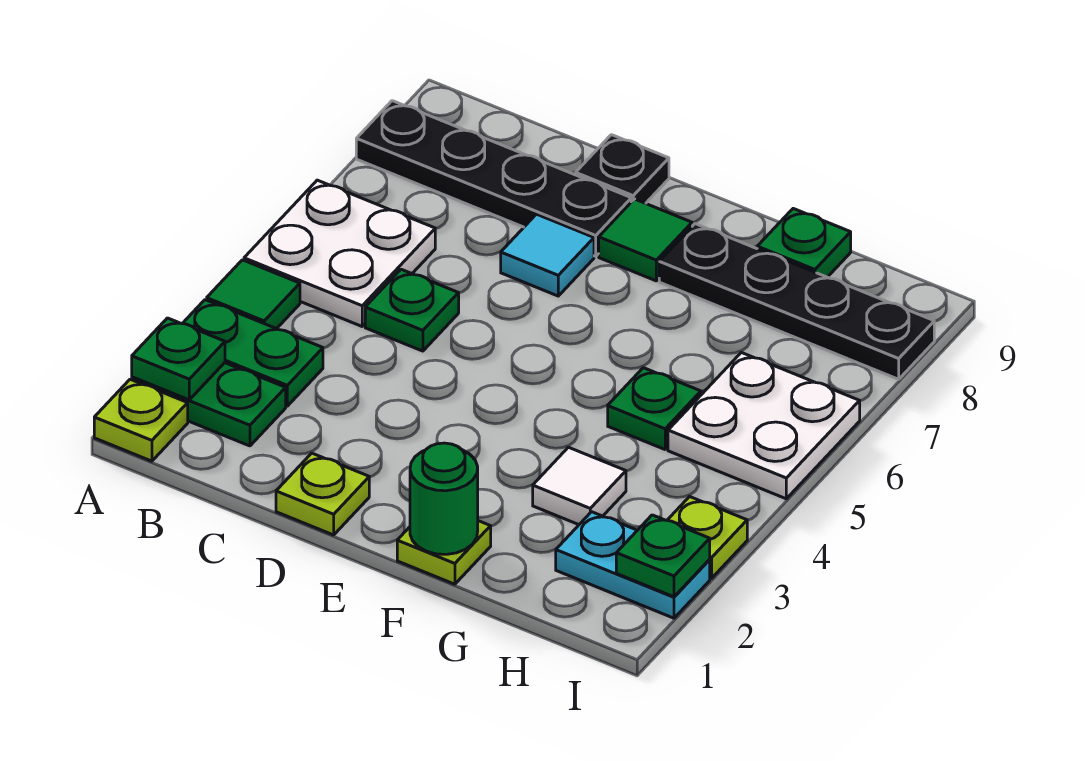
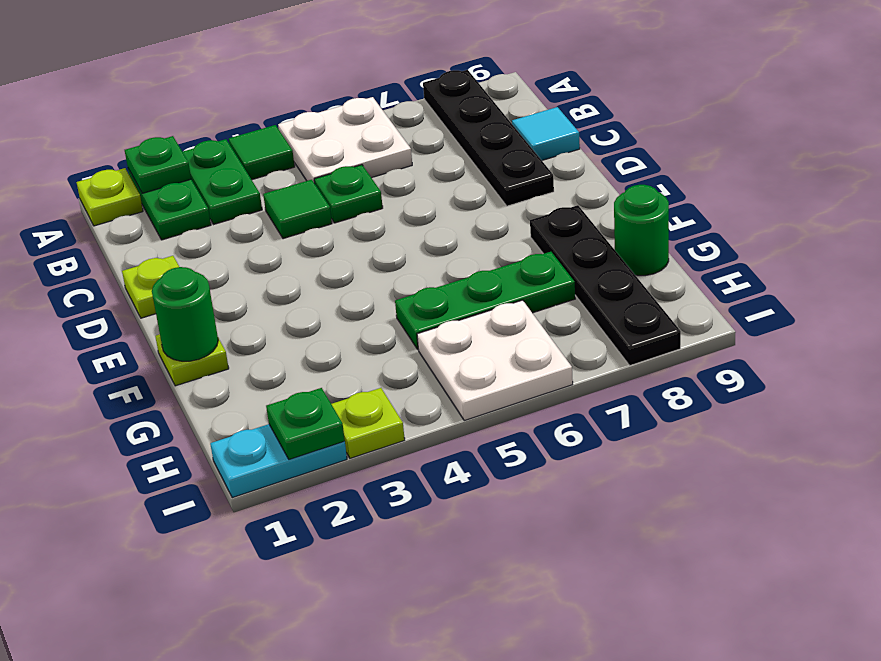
cyan tile D7 level 1 -> cyan tile C9 level 1
black plate D9 level 1 -> none
green tile E8 level 1 -> green tile C4 level 1
white tile G3 level 1 -> none
green plate G5 level 1 -> green plate G5:G7 level 1
green plate G9 level 1 -> green round brick G9 level 1
cyan plate H2:I2 level 1 -> cyan plate I1:I2 level 1

